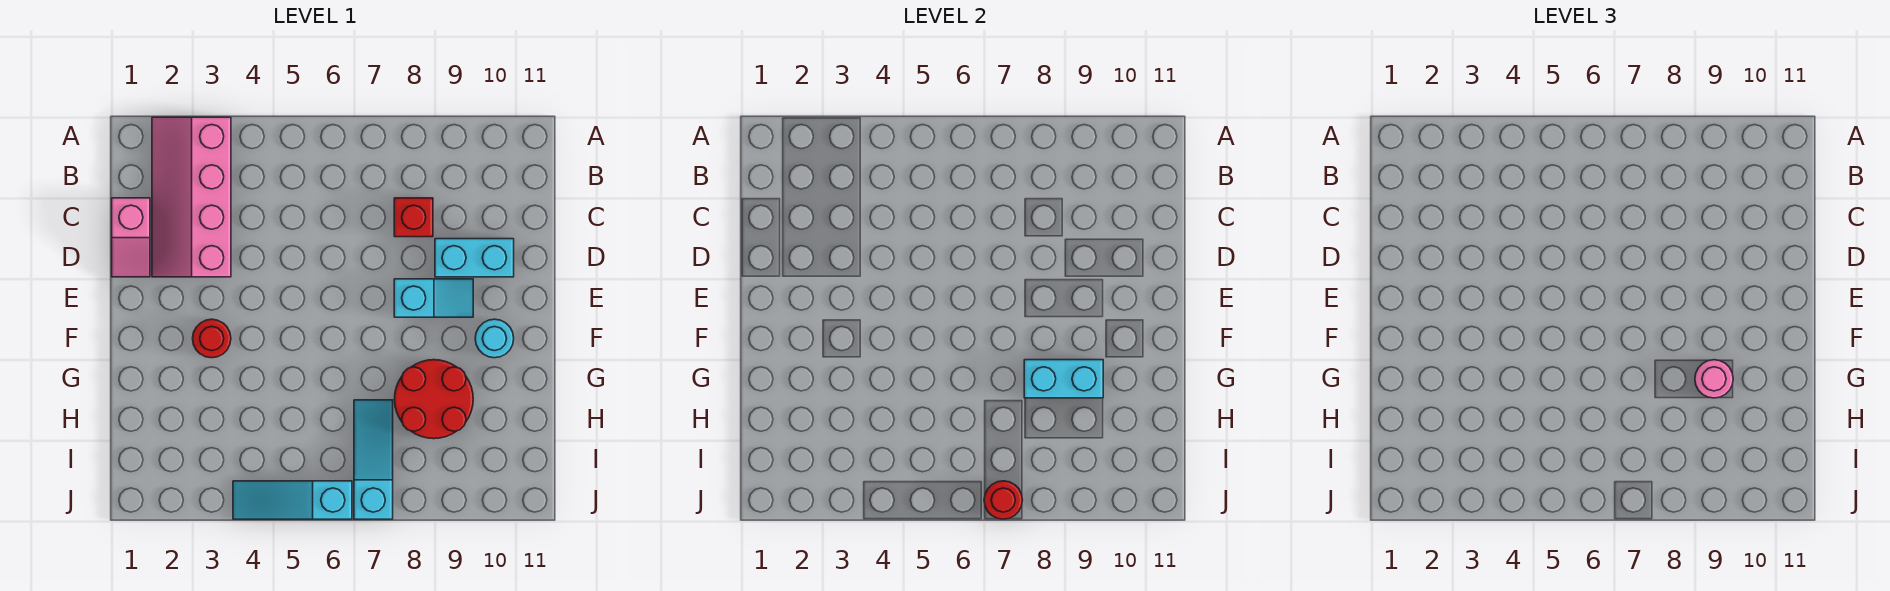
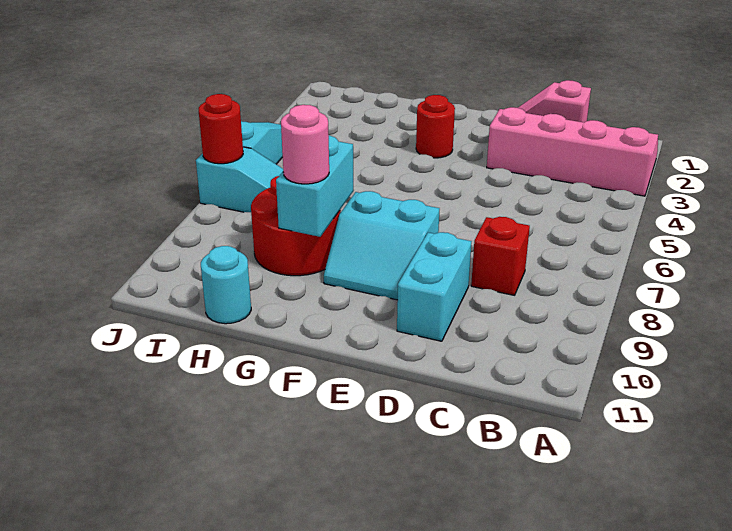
cyan slope E8:E9 level 1 top 8 -> cyan slope E8:F9 level 1 top 8
cyan round brick F10 level 1 -> cyan round brick H11 level 1

